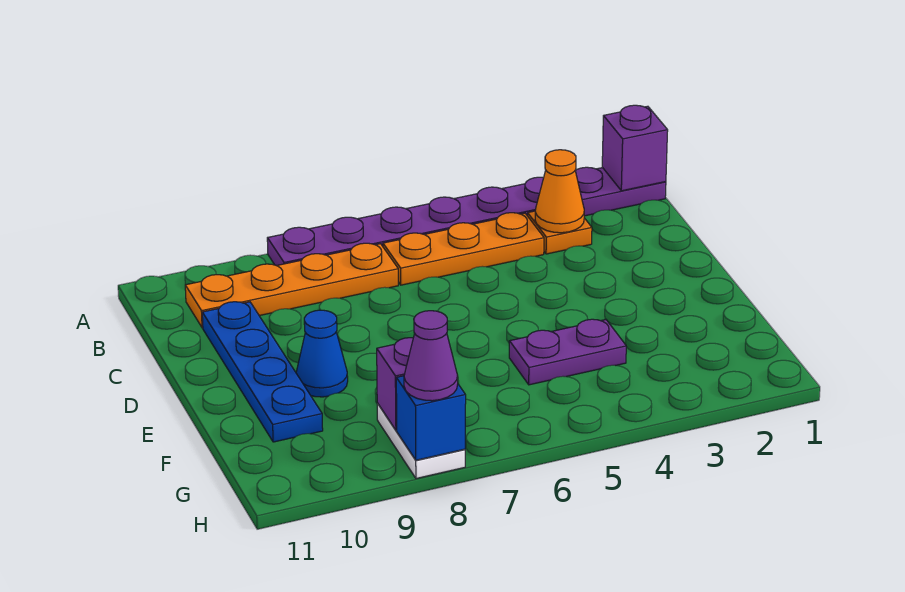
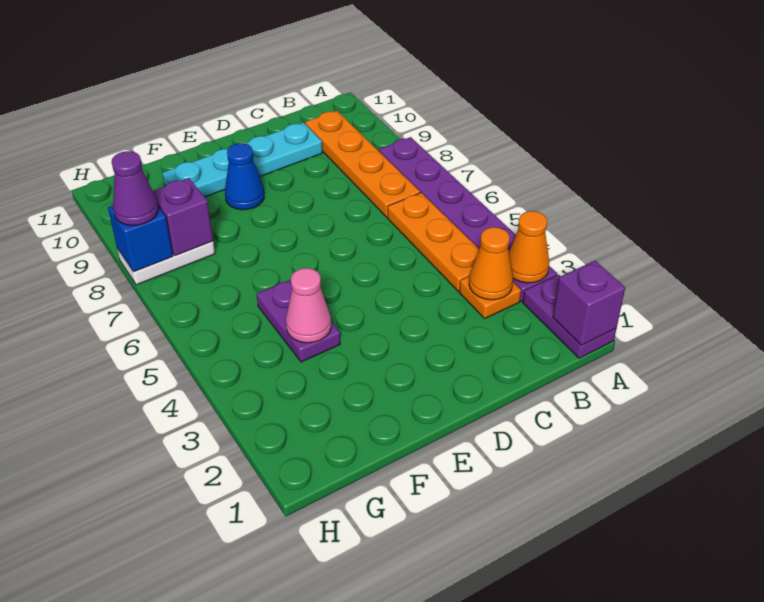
none -> orange cone A3 level 2
blue plate C10:F10 level 1 -> cyan plate C10:F10 level 1
none -> pink cone F4 level 2

